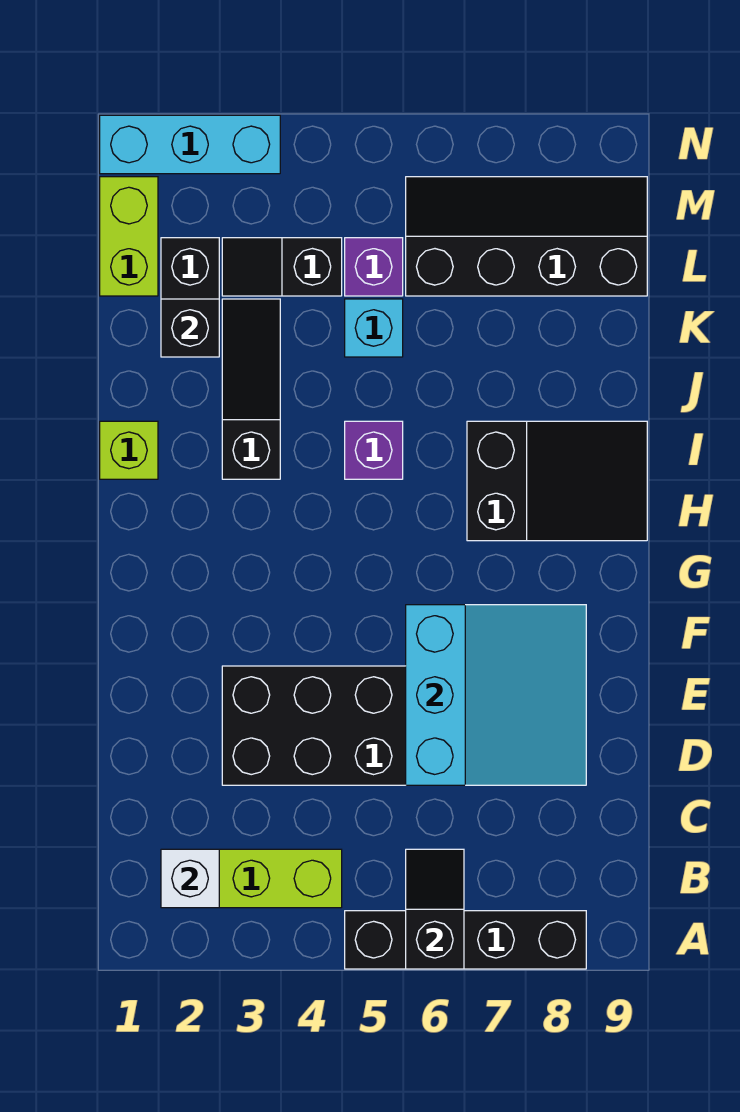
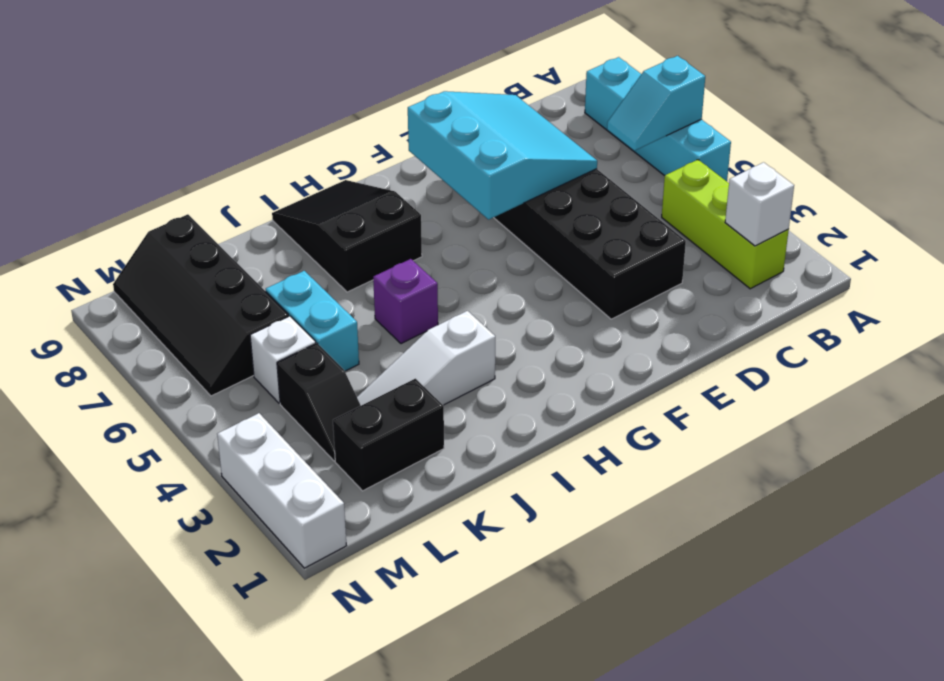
black brick A5:A8 level 1 -> cyan brick A5:A8 level 1
black slope A6:B6 level 2 top A -> cyan slope A6:B6 level 2 top A
cyan slope D6:F8 level 2 top 6 -> cyan slope D6:F8 level 2 top F
lime brick I1 level 1 -> none
black slope I3:K3 level 1 top I -> white slope I3:K3 level 1 top I
black brick K2 level 2 -> none
cyan brick K5 level 1 -> cyan brick K5:K6 level 1
lime brick L1:M1 level 1 -> none
purple brick L5 level 1 -> white brick L5 level 1
cyan brick N1:N3 level 1 -> white brick N1:N3 level 1

